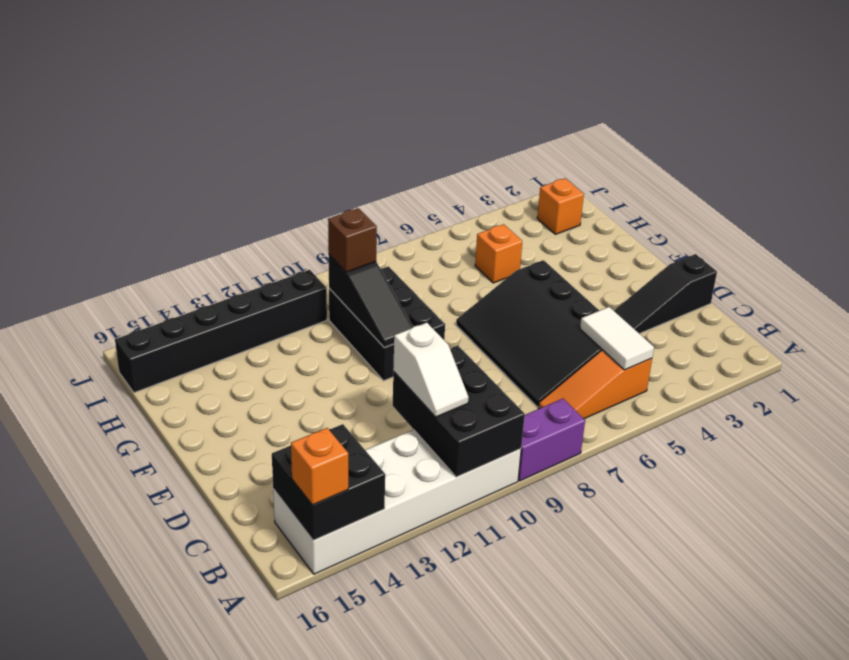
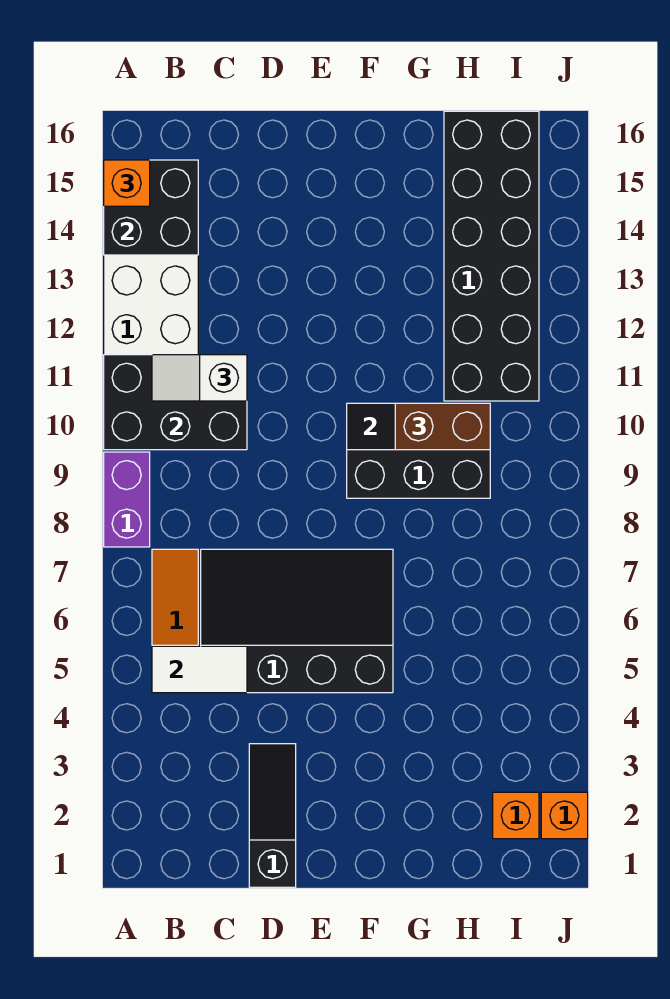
orange brick H5 level 1 -> orange brick J2 level 1
brown brick H10 level 3 -> brown brick G10:H10 level 3
black brick I11:I16 level 1 -> black brick H11:I16 level 1

